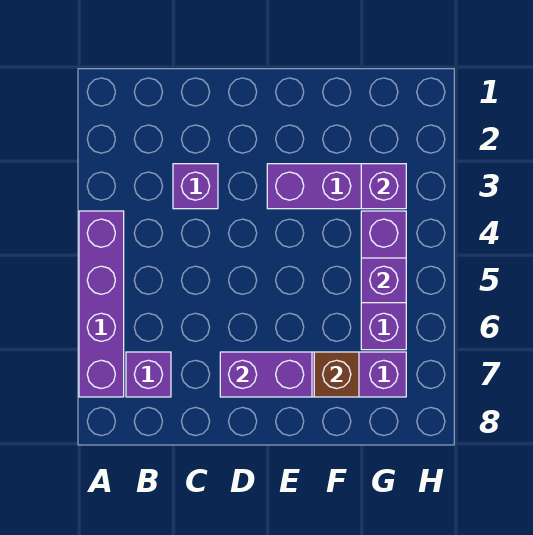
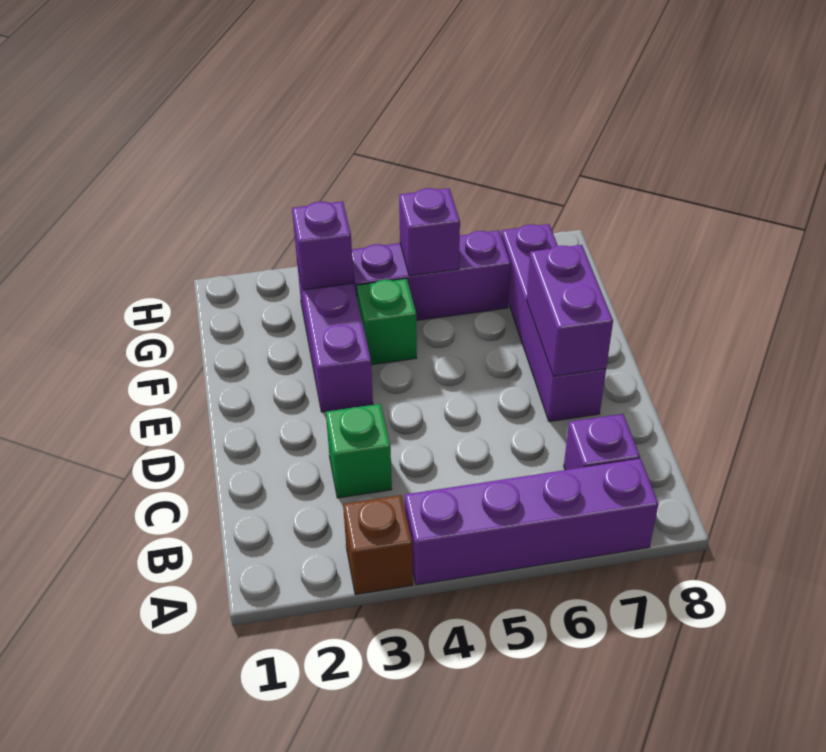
purple brick C3 level 1 -> green brick C3 level 1
none -> green brick F4 level 1
brown brick F7 level 2 -> brown brick A3 level 1

